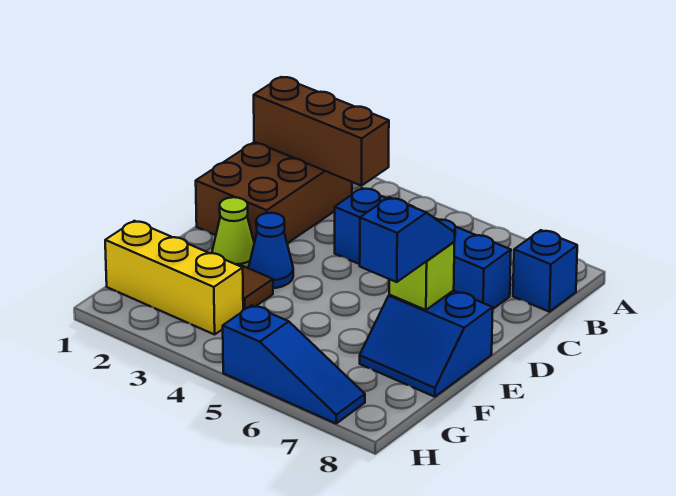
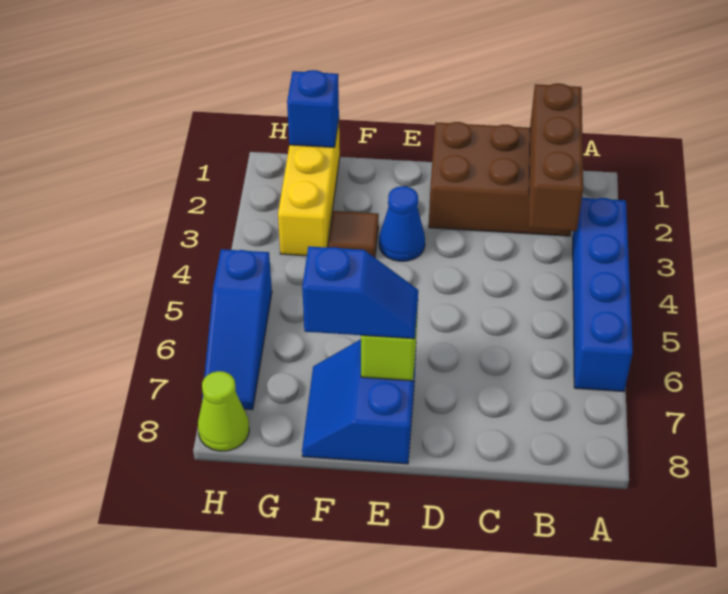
blue brick B8 level 1 -> blue brick G1 level 2
blue brick C4:C7 level 1 -> blue brick A3:A6 level 1
lime cone E2 level 1 -> lime cone H8 level 1

